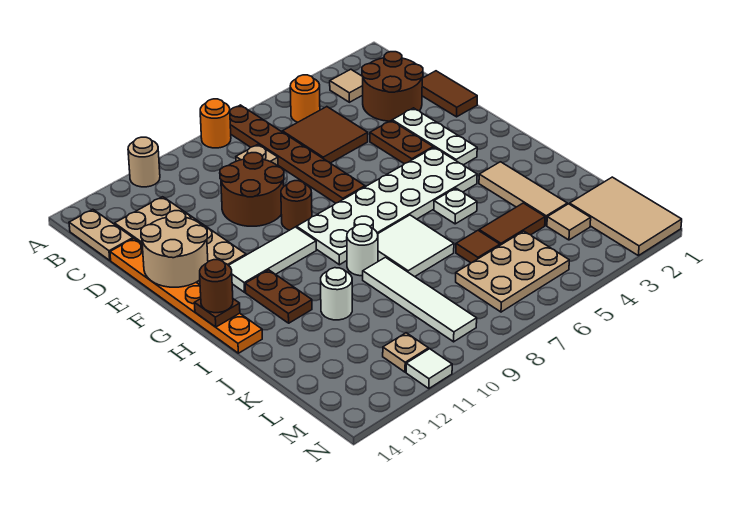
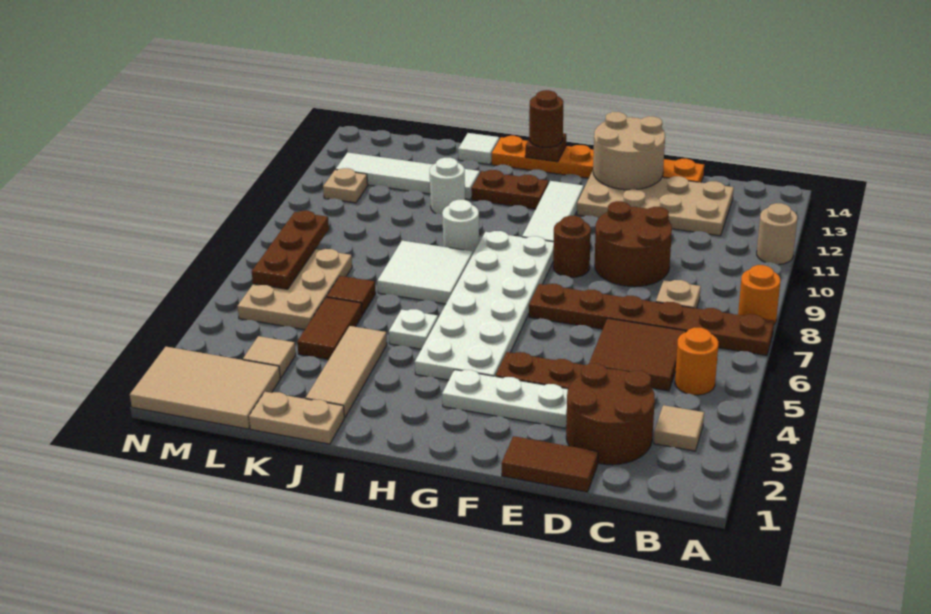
tan plate B14:C14 level 1 -> tan plate J1:K1 level 1
tan tile I3:K3 level 1 -> tan tile J2:J4 level 1
white tile J9:M9 level 1 -> white tile J12:M12 level 1
none -> brown plate M6:M8 level 2
white tile N11 level 1 -> white tile J14 level 1

